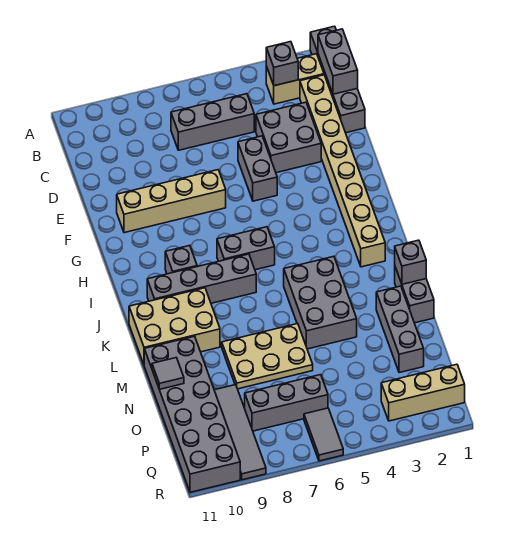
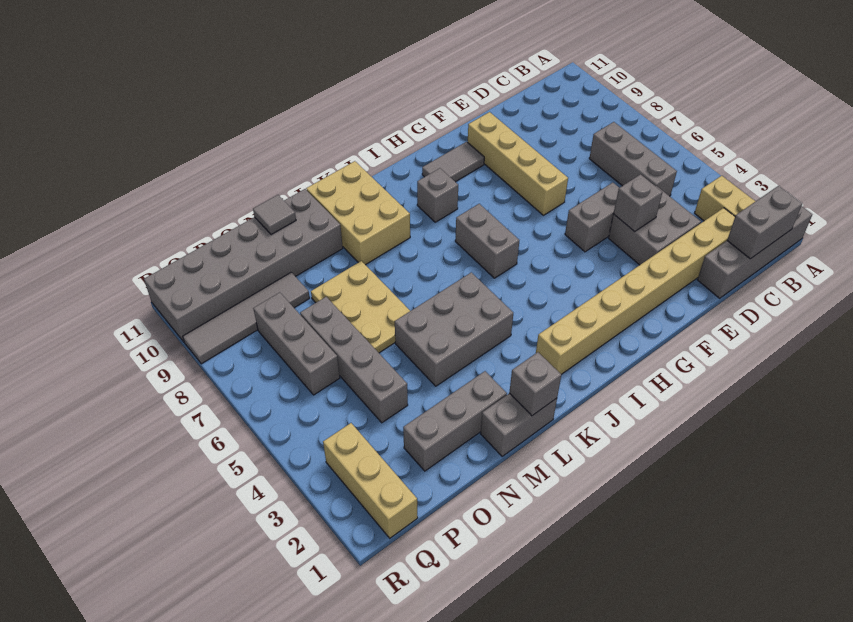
grey brick B3 level 2 -> grey brick E4 level 2
grey brick J7:J10 level 1 -> grey brick O4:O7 level 1
grey tile Q6:R6 level 1 -> grey tile G10:H10 level 1

